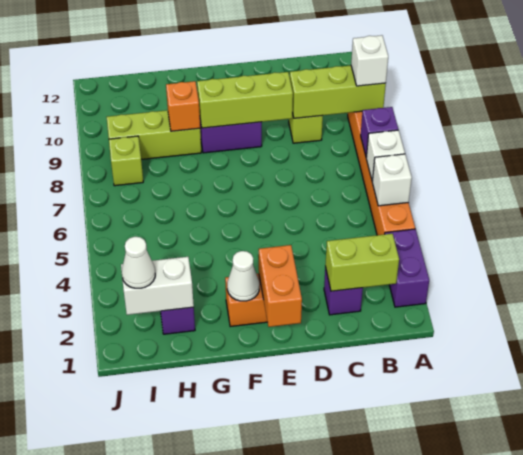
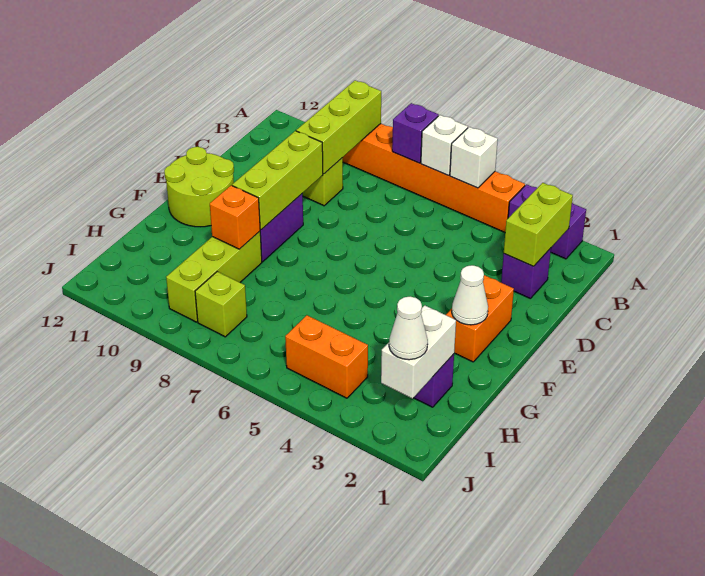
white brick A9 level 3 -> none
orange brick E1:E2 level 2 -> orange brick I4:I5 level 1
none -> lime round brick E11:F12 level 1

